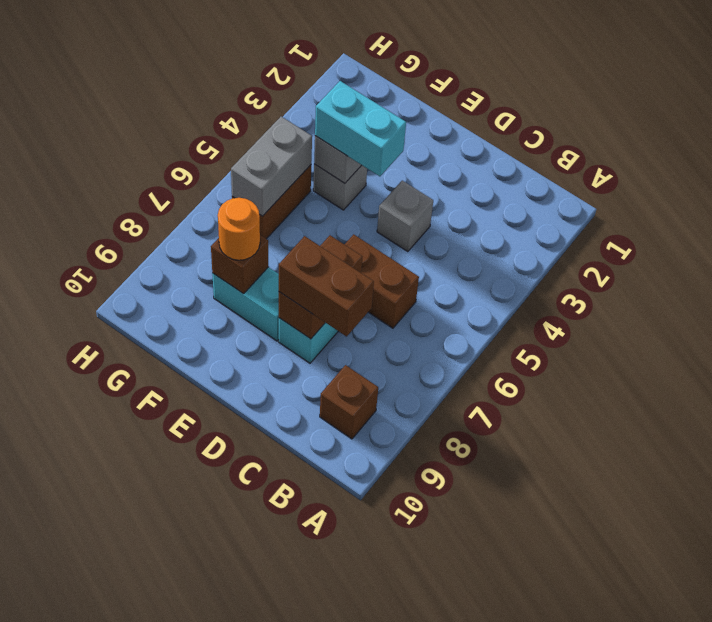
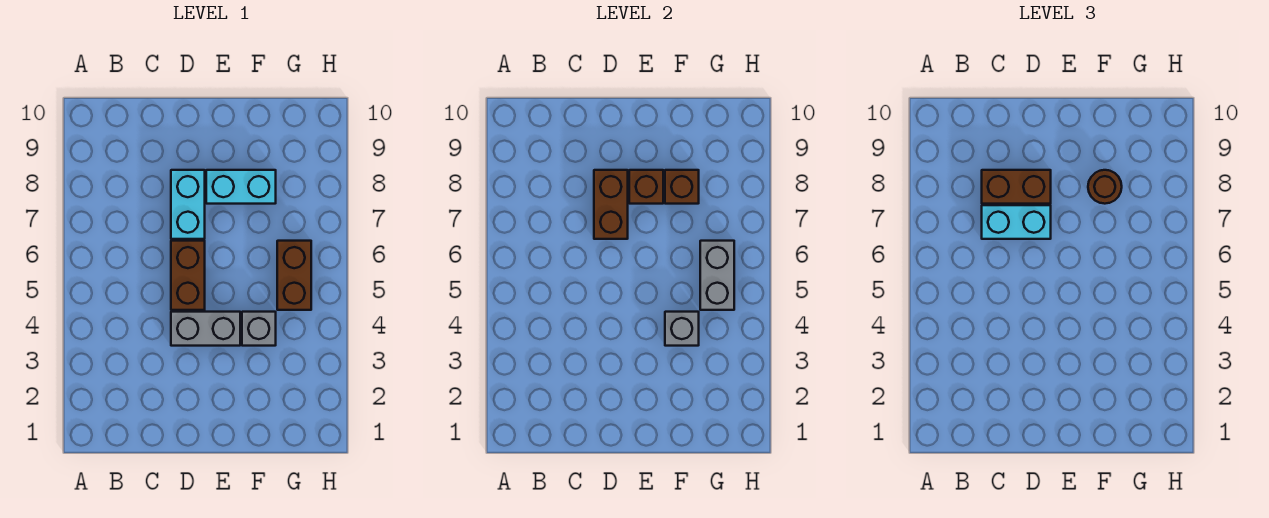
brown brick B9 level 1 -> brown brick E8 level 2
brown brick C6:D6 level 1 -> brown brick D5:D6 level 1
grey brick D4 level 1 -> grey brick D4:E4 level 1
cyan brick E4:F4 level 3 -> cyan brick C7:D7 level 3
orange round brick F8 level 3 -> brown round brick F8 level 3

